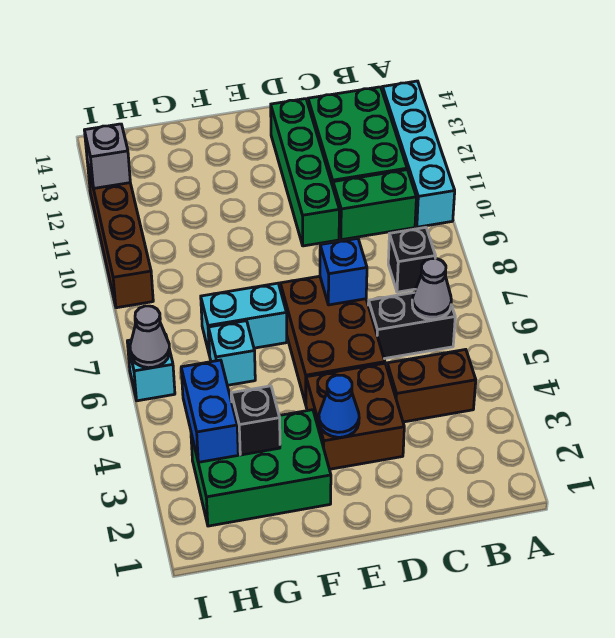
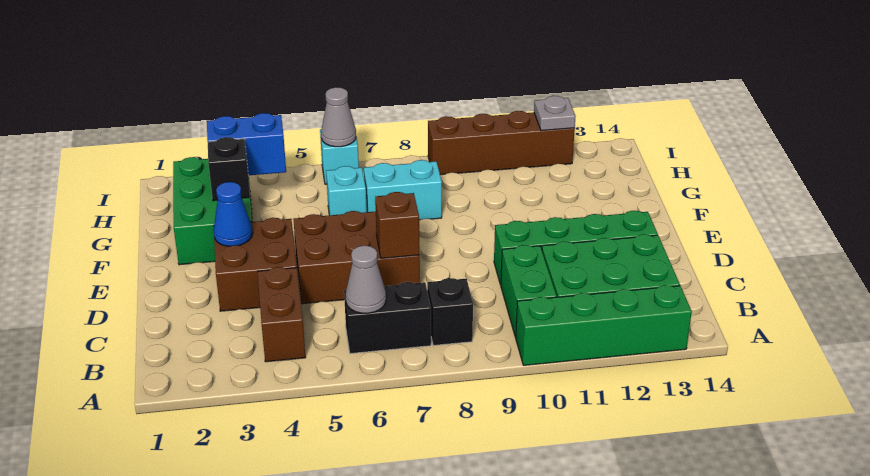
cyan brick A10:A13 level 1 -> green brick A10:A13 level 1
black brick B6:C6 level 1 -> black brick B6:B7 level 1
blue brick D7 level 2 -> brown brick D7 level 2
cyan brick F7:G7 level 1 -> cyan brick G7:G8 level 1
grey brick I12 level 2 -> grey plate I12 level 2

